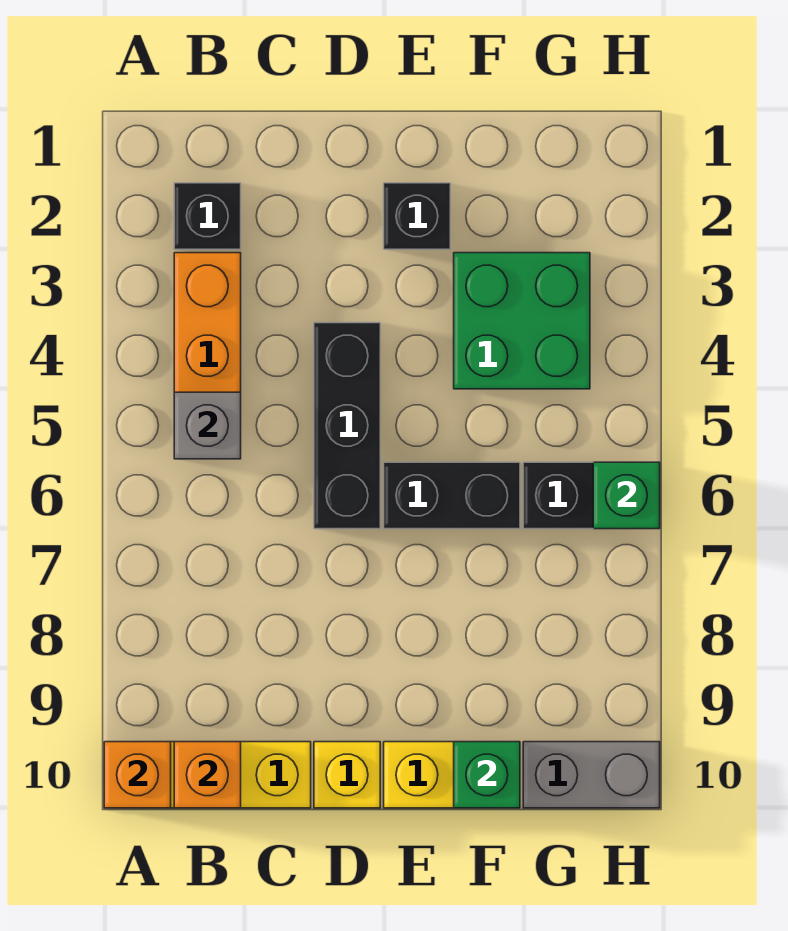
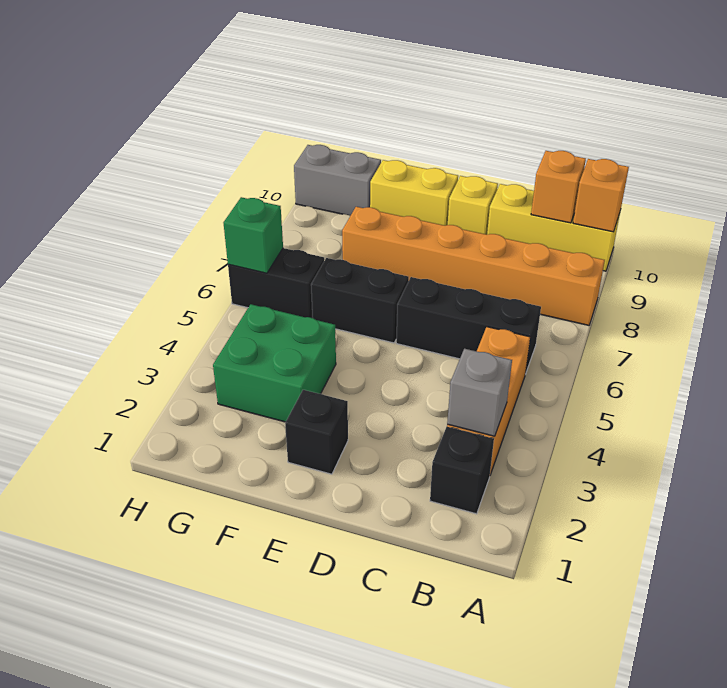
none -> orange brick A8:F8 level 1
grey brick B5 level 2 -> grey brick B3 level 2
black brick D4:D6 level 1 -> black brick B6:D6 level 1
green brick F10 level 2 -> none

